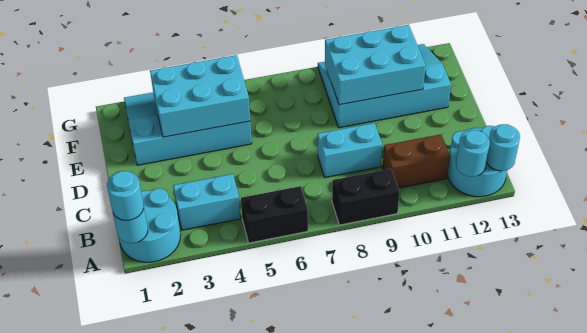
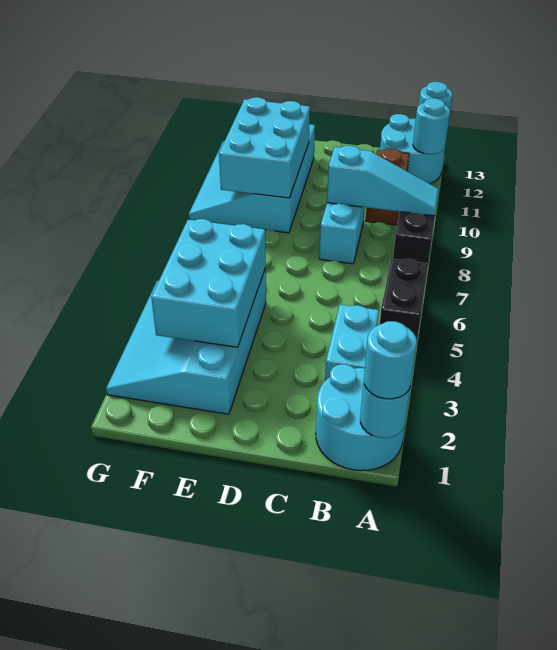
none -> cyan slope A9:C9 level 2 top C

